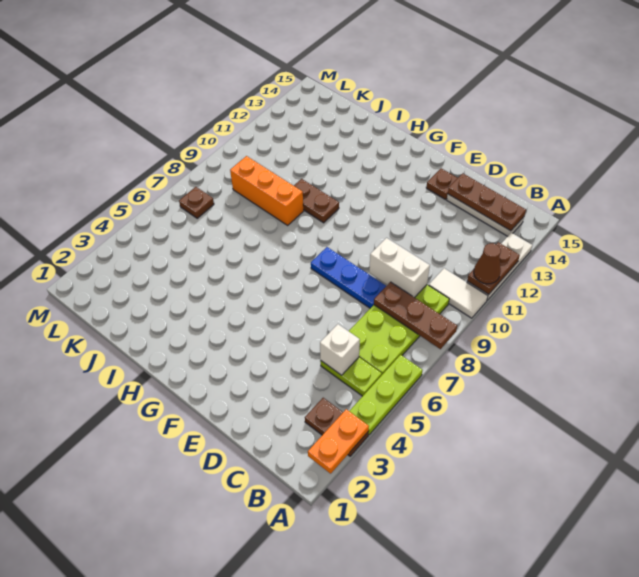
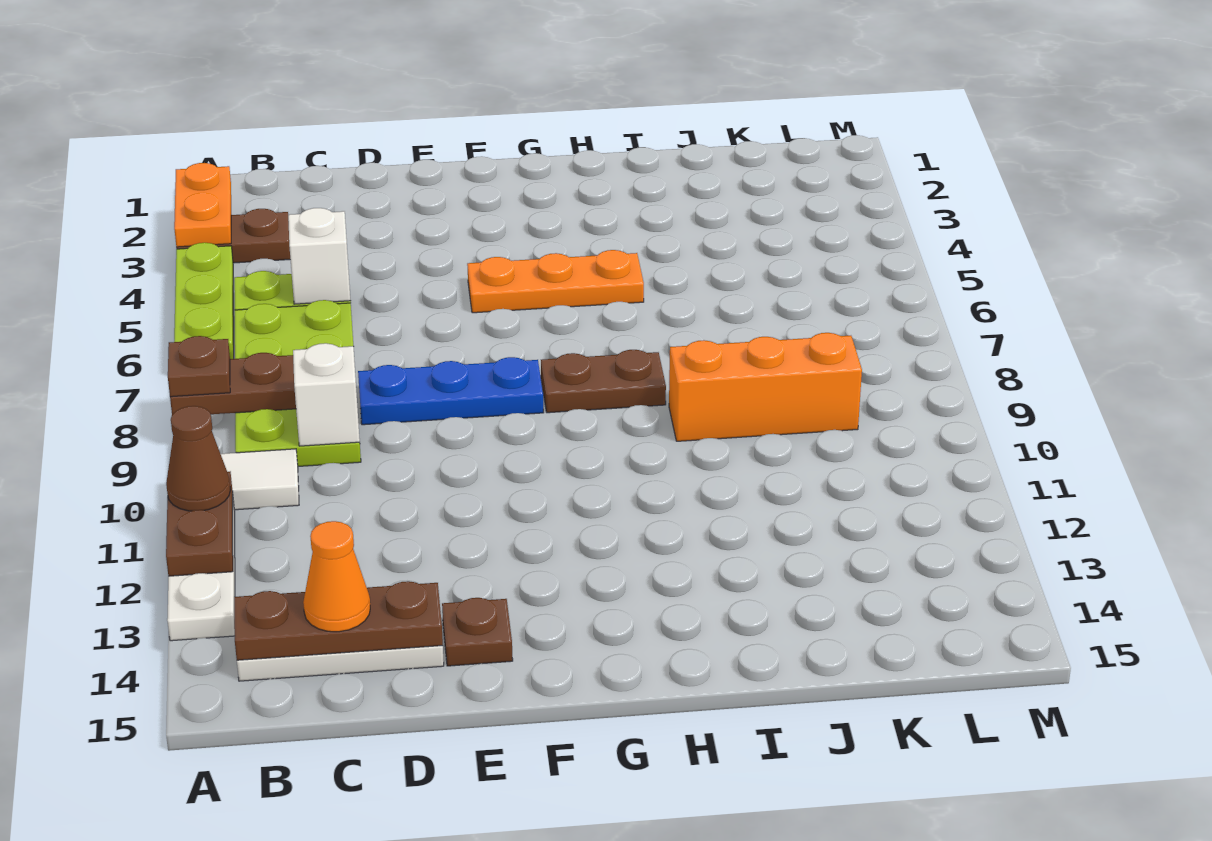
white brick C9:D9 level 2 -> white brick C9 level 2
none -> orange cone C14 level 3
none -> orange plate F5:H5 level 1
brown plate H10:I10 level 1 -> brown plate G8:H8 level 1
brown plate L7 level 1 -> brown plate A8 level 3

